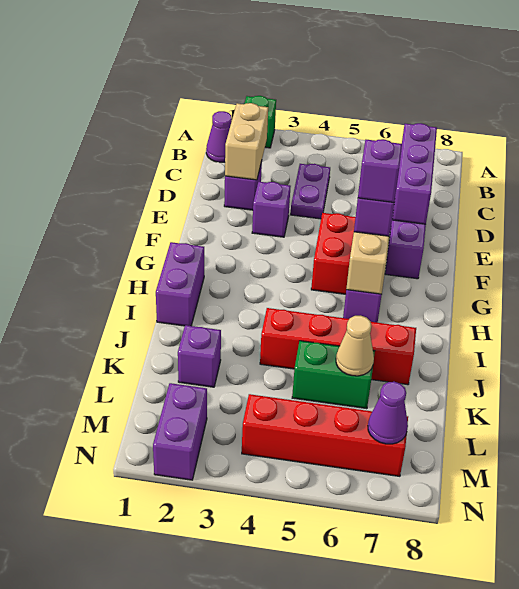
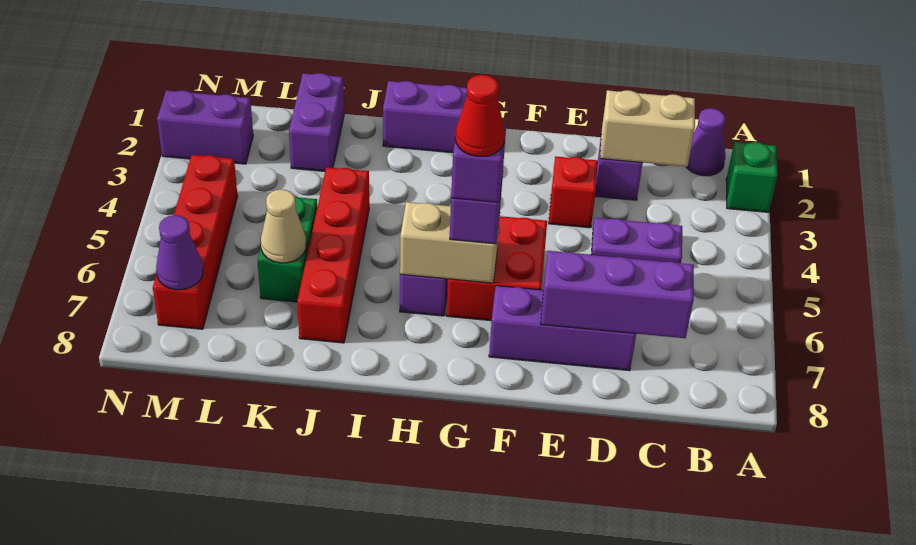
purple brick E3 level 1 -> red brick E3 level 1
none -> red cone G6 level 5
purple brick K2 level 1 -> purple brick K1:K2 level 1

